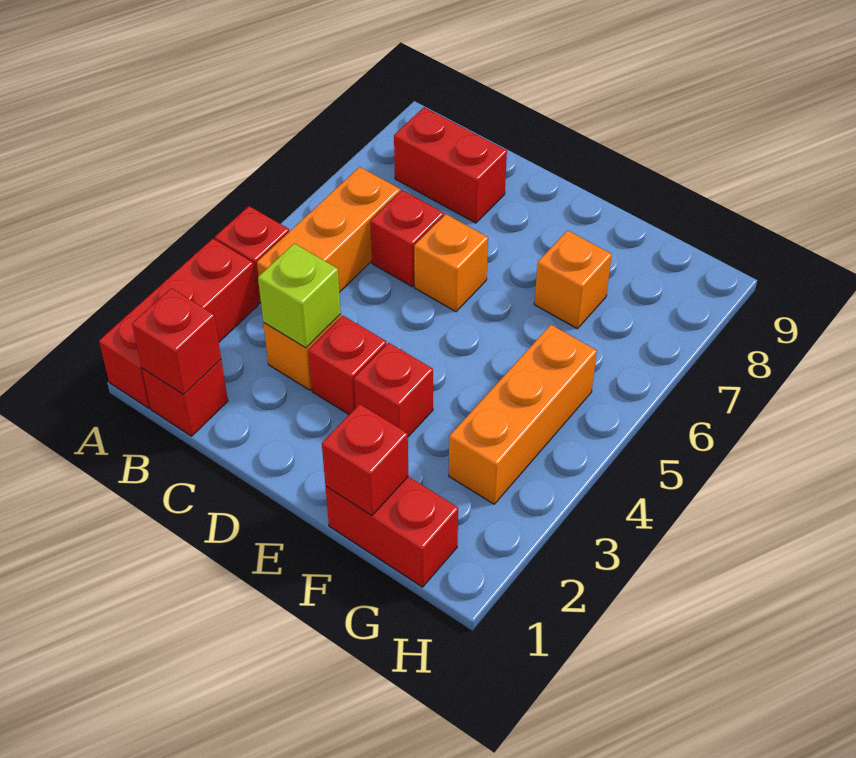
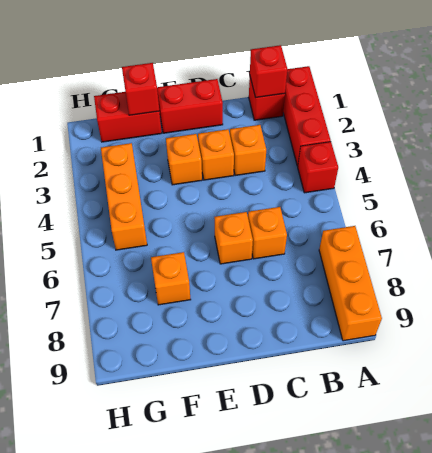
orange brick B4:B6 level 1 -> orange brick A7:A9 level 1
red brick B8:C8 level 1 -> red brick D1:E1 level 1
lime brick C3 level 2 -> none
red brick C6 level 1 -> orange brick C6 level 1
red brick D3 level 1 -> orange brick D3 level 1
red brick E3 level 1 -> orange brick E3 level 1

